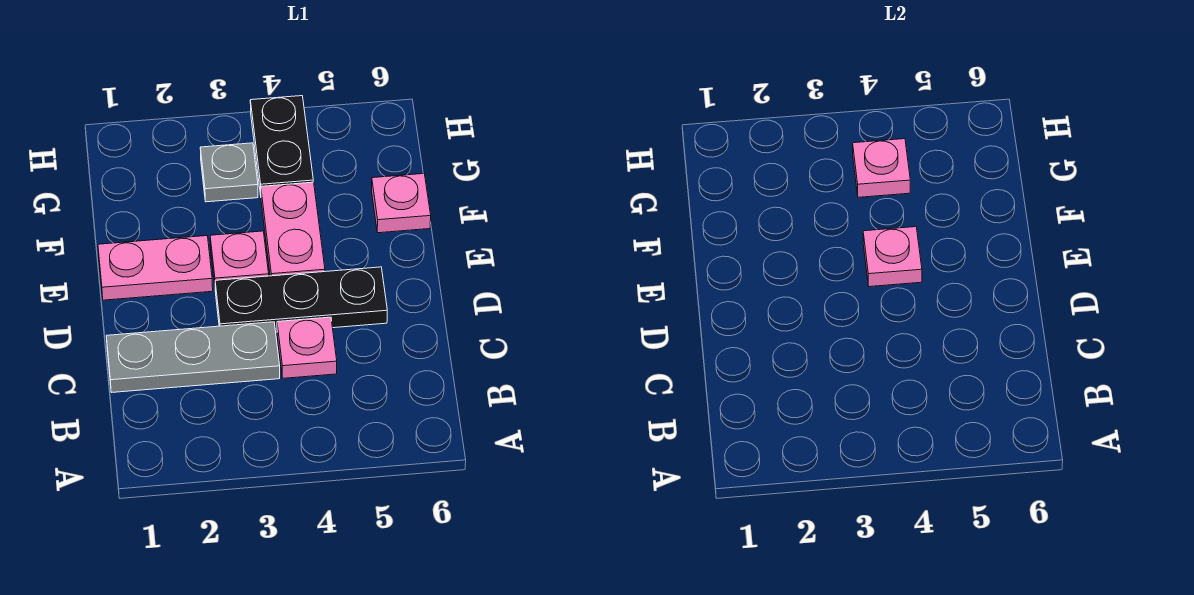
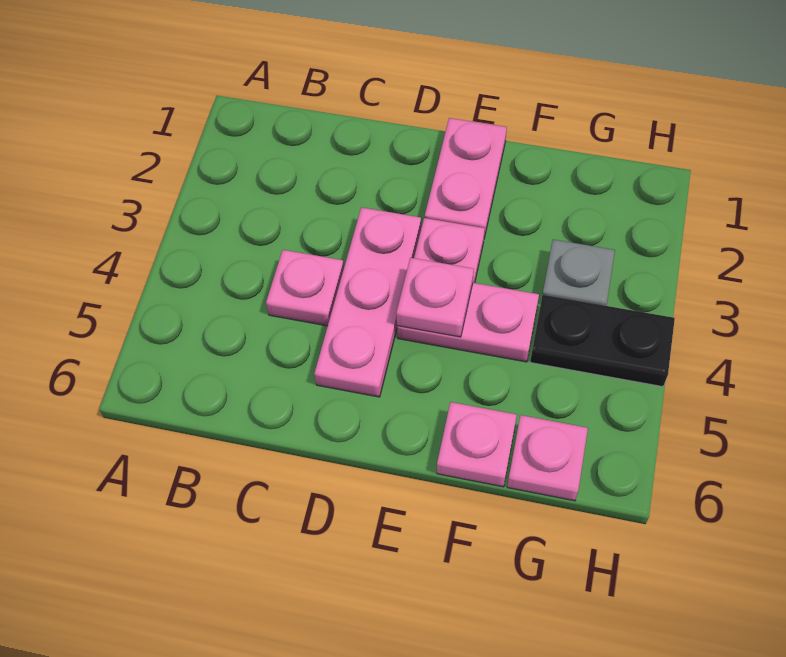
grey plate C1:C3 level 1 -> none
black plate D3:D5 level 1 -> pink plate D3:D5 level 1
pink plate G4 level 2 -> pink plate G6 level 1

